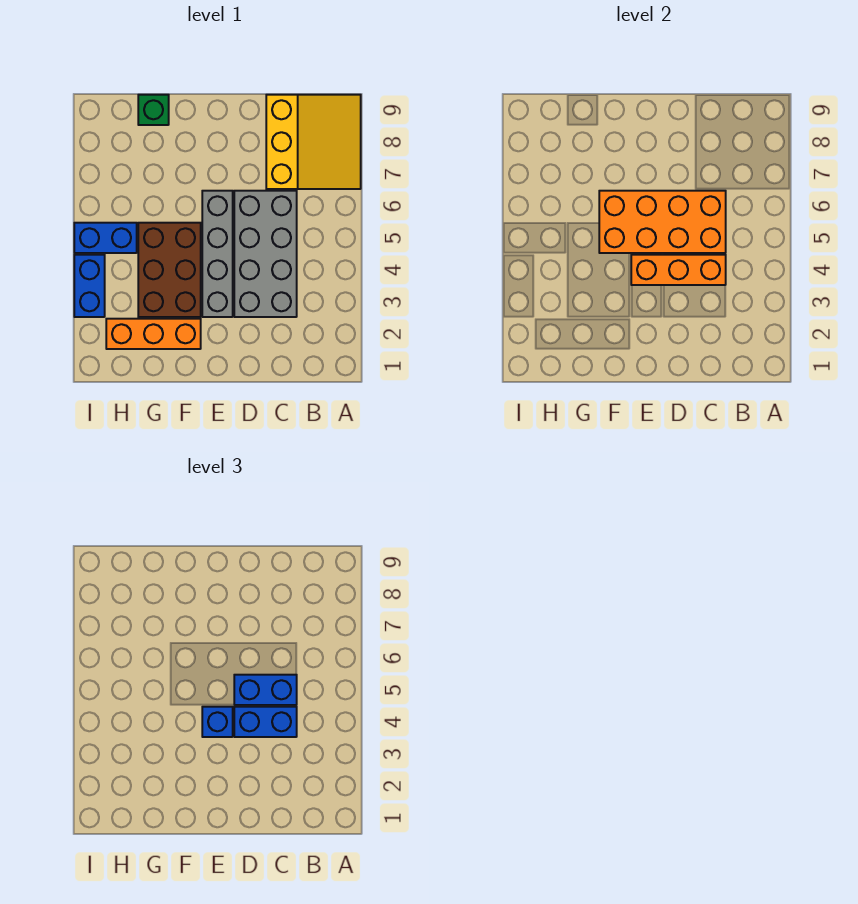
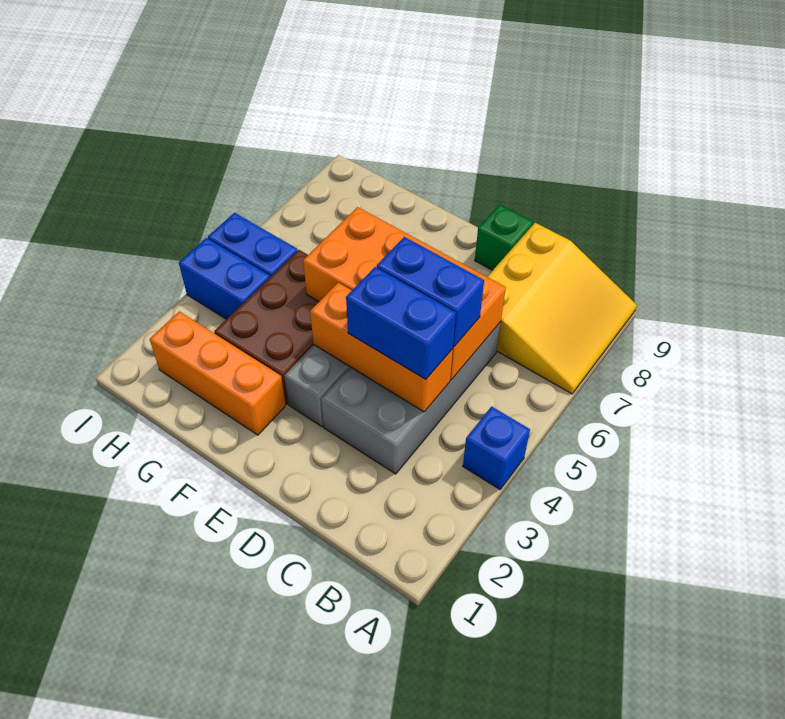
blue brick E4 level 3 -> blue brick A4 level 1
green brick G9 level 1 -> green brick D9 level 1
blue brick I3:I4 level 1 -> blue brick H4:I4 level 1

